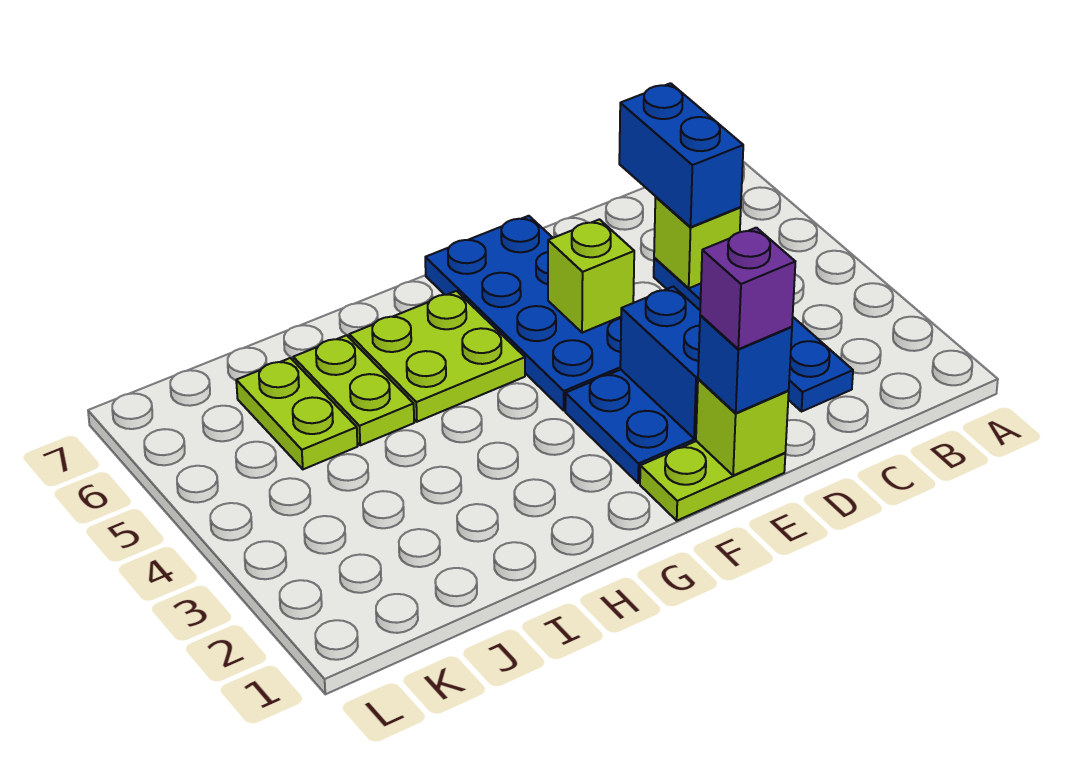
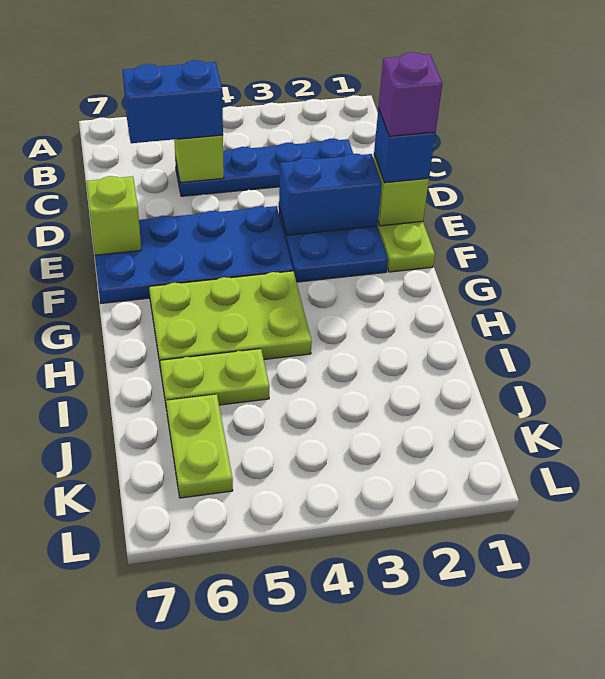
lime brick E5 level 2 -> lime brick E7 level 2
lime plate G5:H6 level 1 -> lime plate G4:H6 level 1
lime plate J5:J6 level 1 -> lime plate J6:K6 level 1

